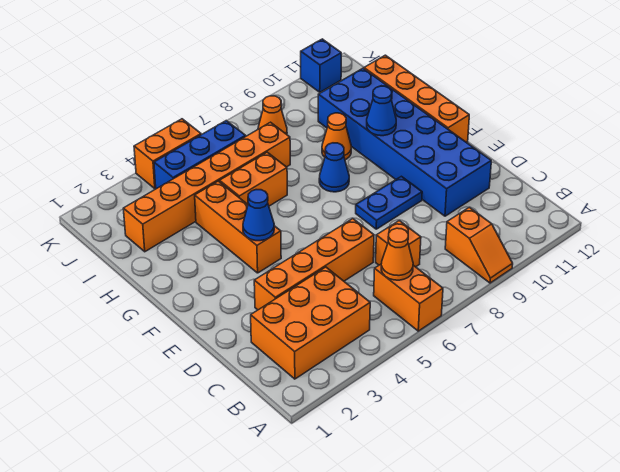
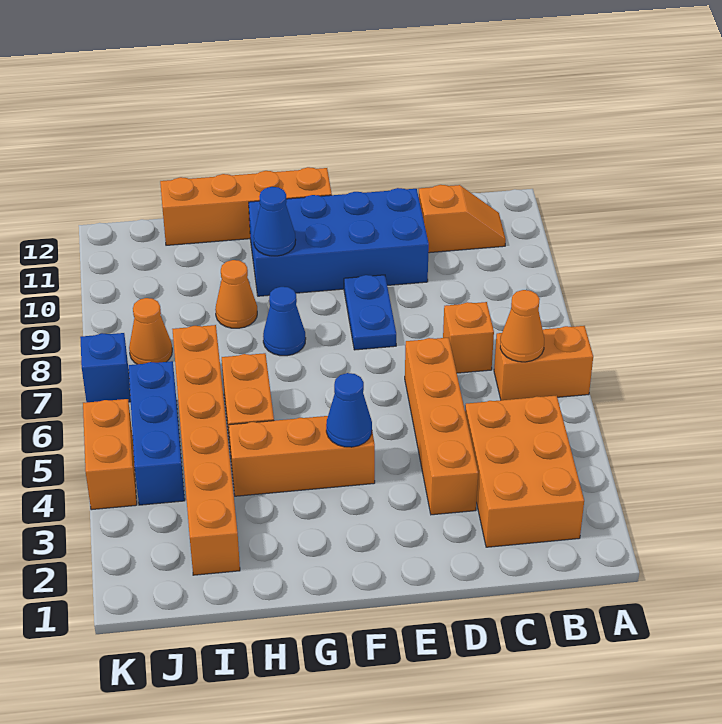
orange slope A9:B9 level 1 top B -> orange slope B11:C11 level 1 top C
blue brick D10:I11 level 1 -> blue brick D10:G11 level 1
blue brick K11 level 1 -> blue brick K7 level 1

